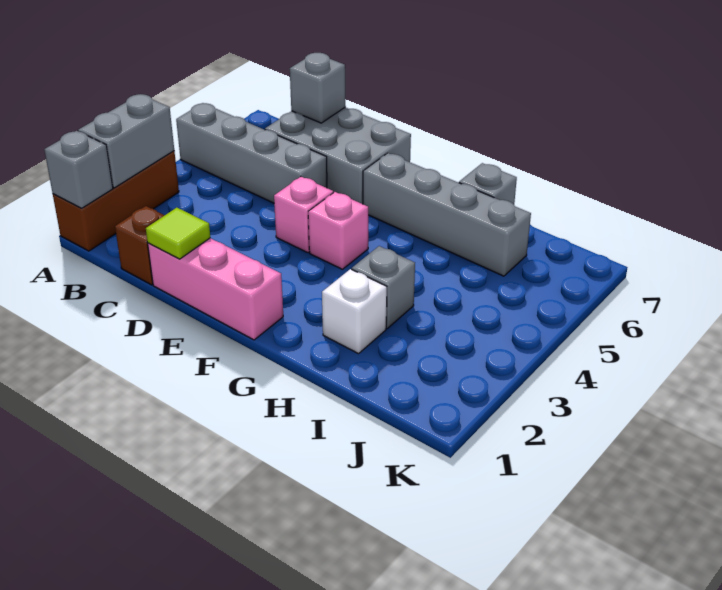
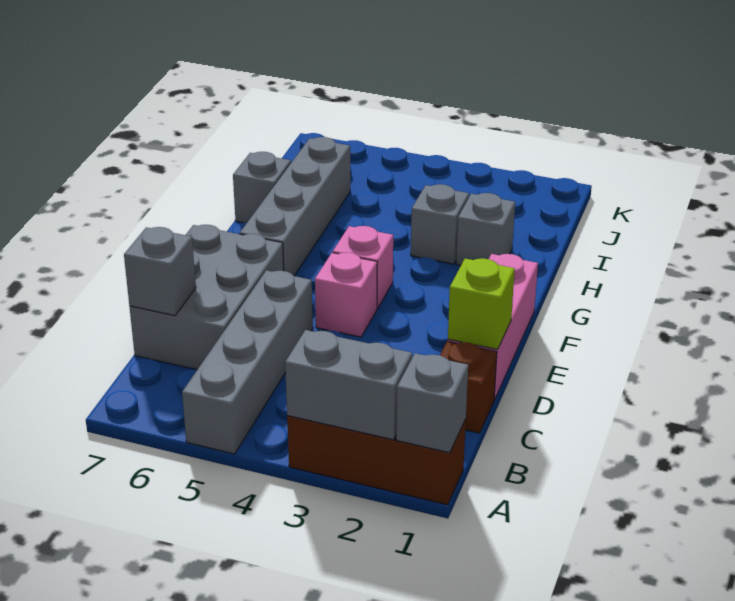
lime tile D1 level 2 -> lime brick D1 level 2
white brick H2 level 1 -> grey brick H2 level 1

